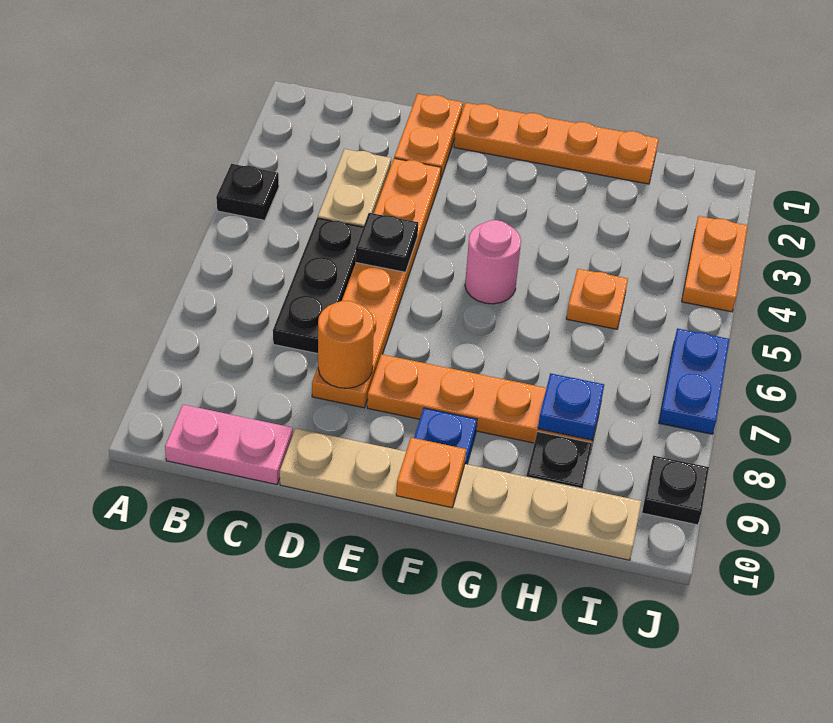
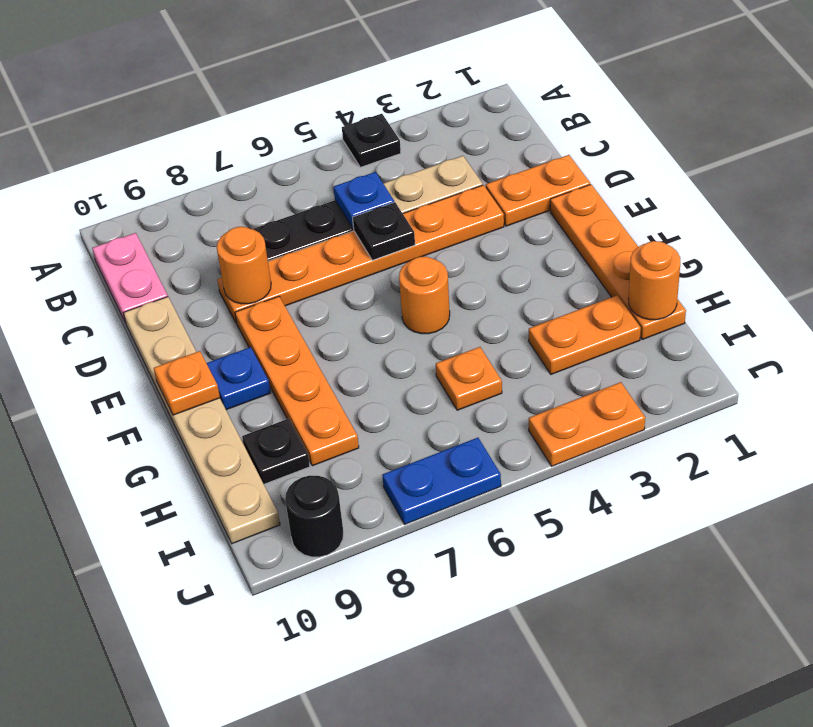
pink round brick F5 level 1 -> orange round brick F5 level 1
none -> orange round brick H1 level 2
none -> orange plate H2:H3 level 1
blue plate H8 level 2 -> blue plate C5 level 2
black plate J9 level 1 -> black round brick J9 level 1

